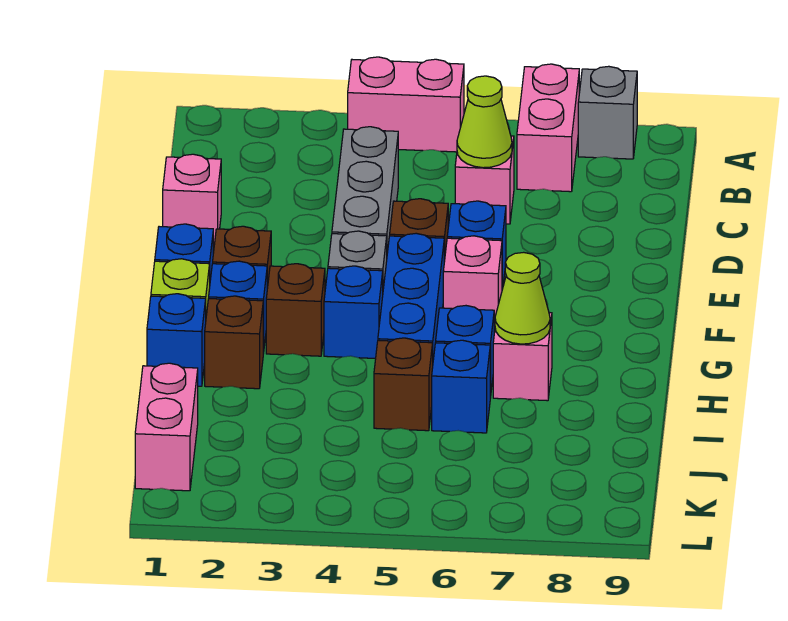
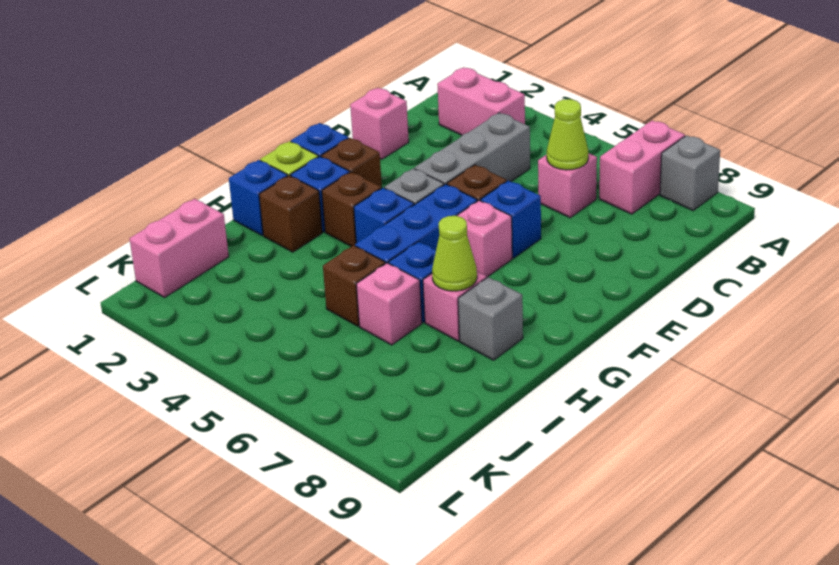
pink brick A4:A5 level 1 -> pink brick B2:B3 level 1
none -> grey brick H8 level 1
blue brick I6 level 1 -> pink brick I6 level 1

